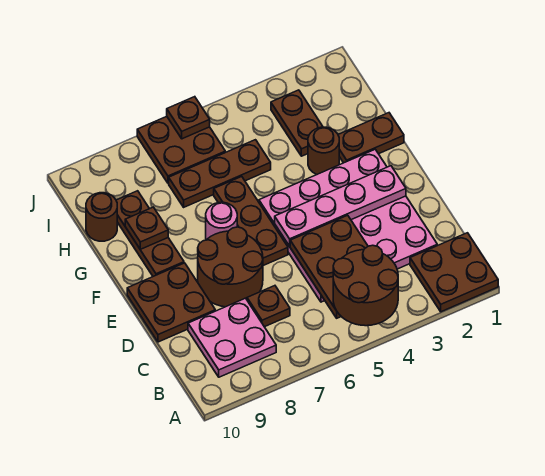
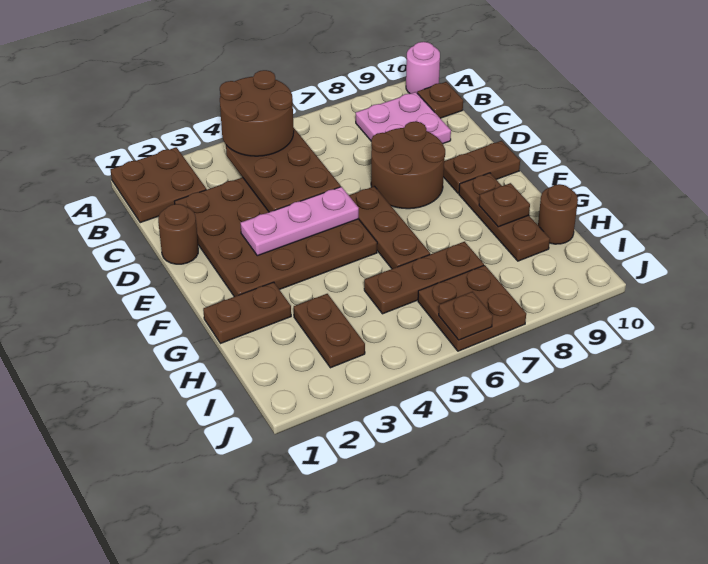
pink plate C2:F5 level 1 -> brown plate C2:F5 level 1
brown plate C7 level 1 -> brown plate B10 level 1
brown plate D9:E10 level 1 -> brown plate E9:E10 level 1
pink plate E2:E5 level 2 -> pink plate E3:E5 level 2
pink round brick F7 level 1 -> pink round brick A10 level 1
brown round brick G3 level 1 -> brown round brick D1 level 1

